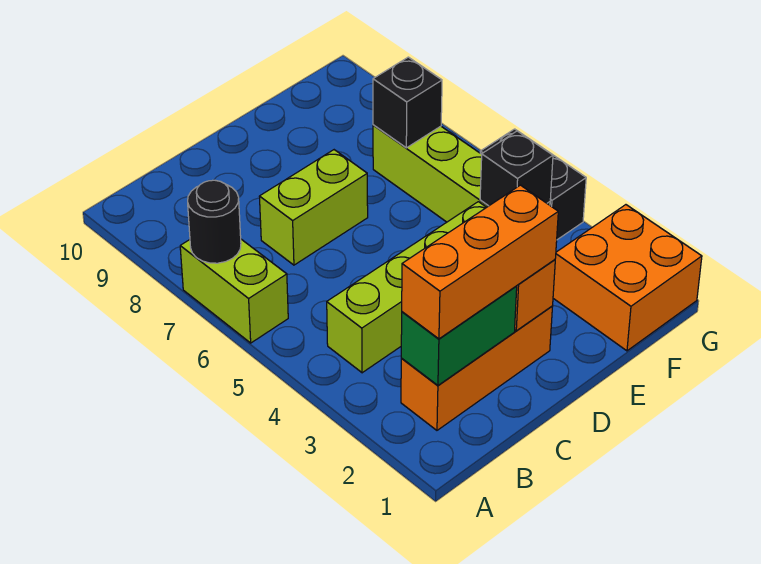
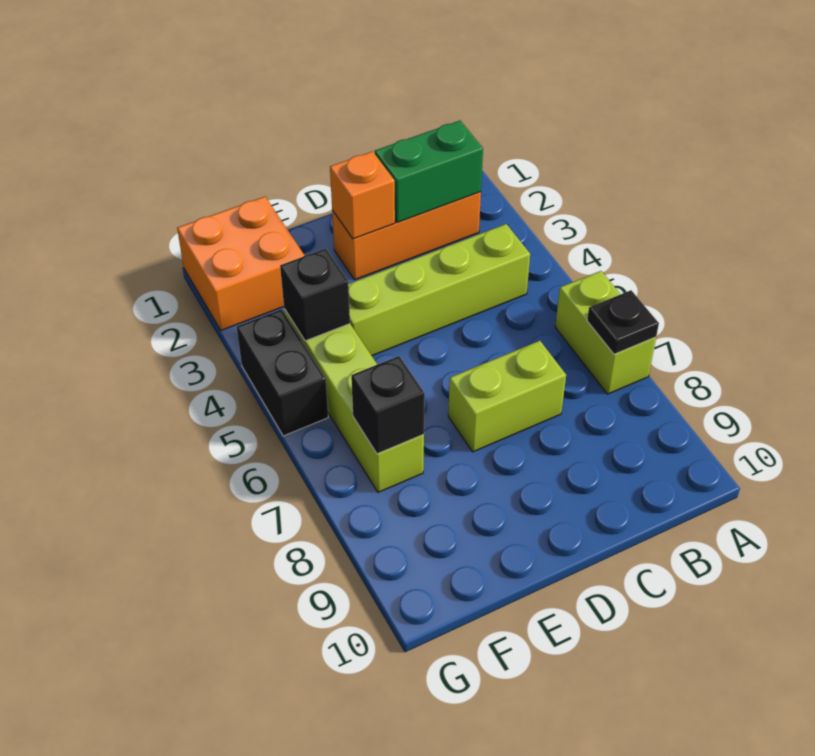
black round brick A7 level 2 -> black plate A7 level 2
orange brick B2:D2 level 3 -> none

